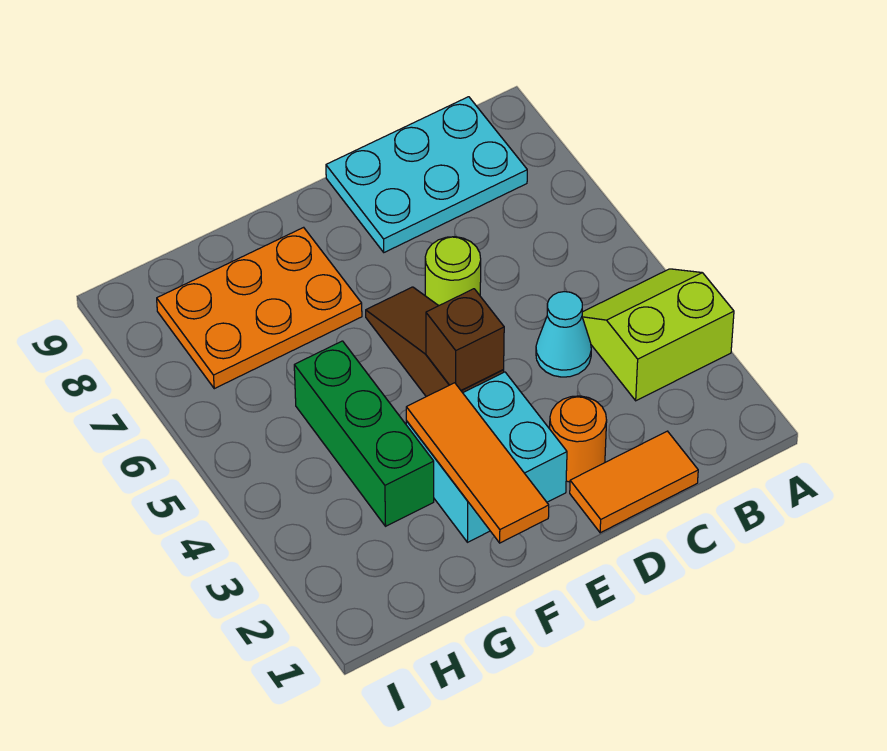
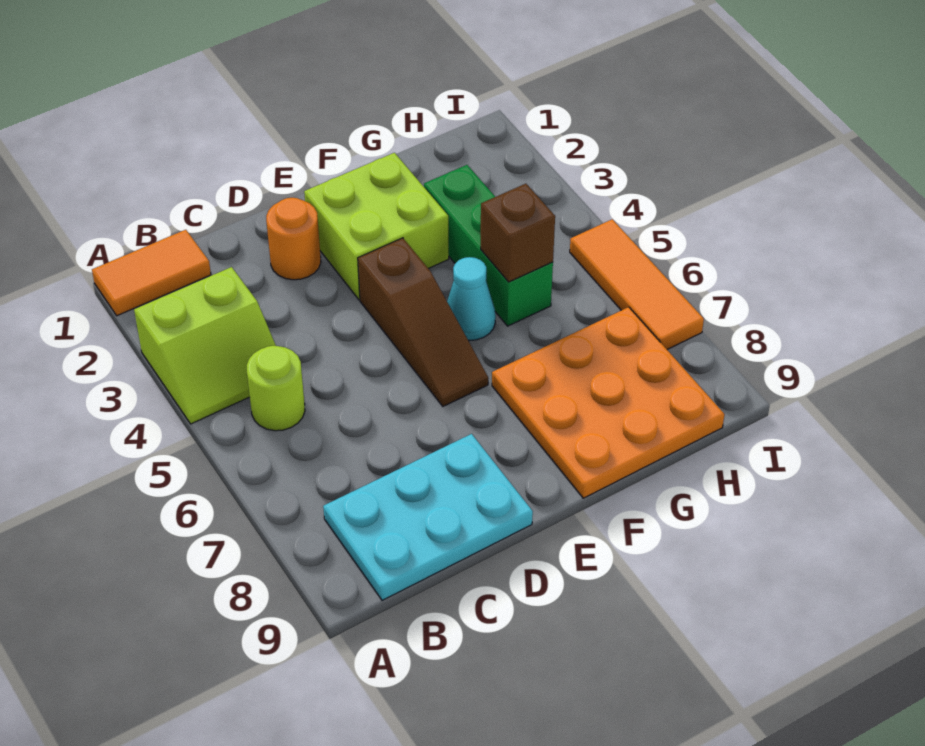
orange tile C1:D1 level 1 -> orange tile A1:B1 level 1
cyan cone C4 level 1 -> cyan cone F5 level 1
lime round brick D6 level 1 -> lime round brick B5 level 1
cyan brick E2:F3 level 1 -> lime brick E2:F3 level 1
brown brick E4 level 2 -> brown brick G5 level 2
orange tile F1:F3 level 2 -> orange tile I5:I7 level 1
orange plate F7:H8 level 1 -> orange plate F7:H9 level 1

